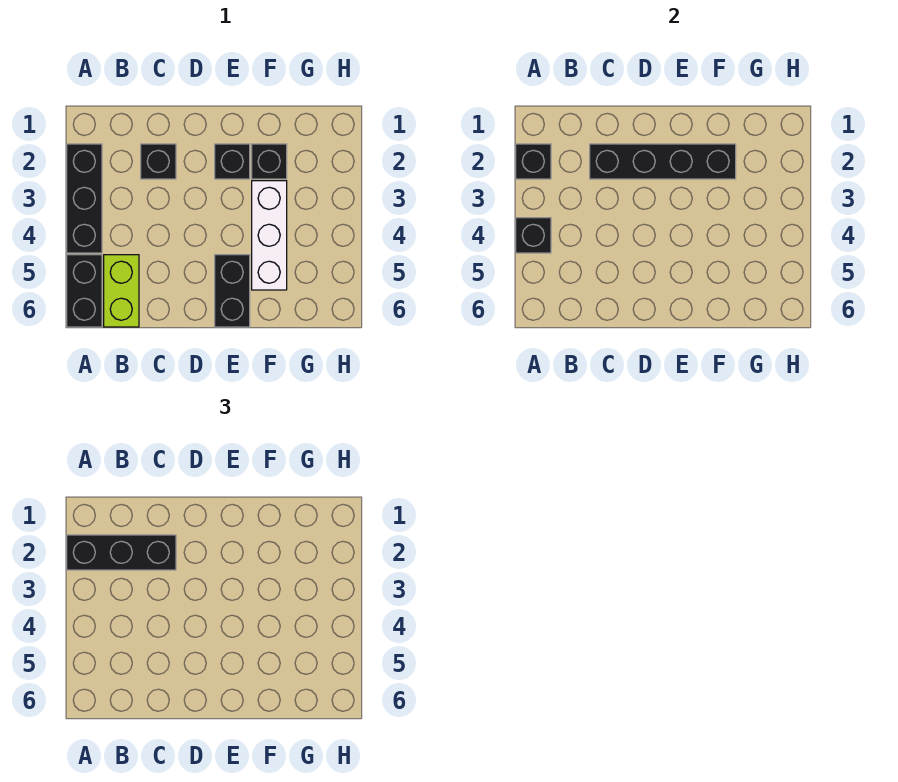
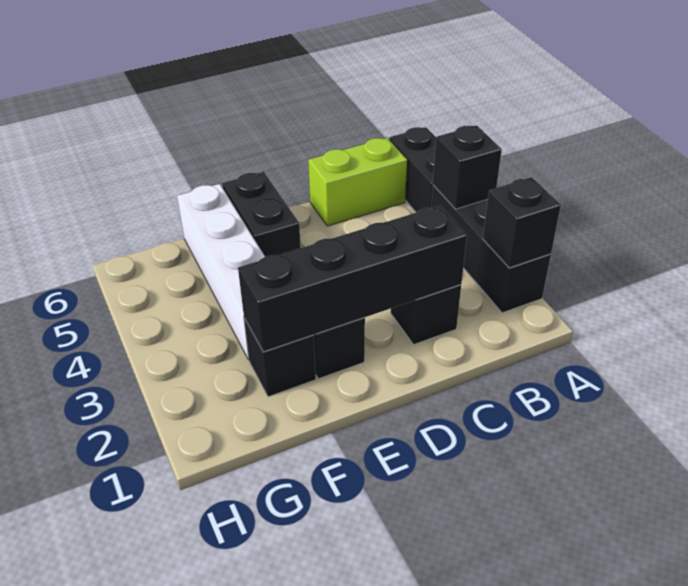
black brick A2:C2 level 3 -> none
lime brick B5:B6 level 1 -> lime brick B6:C6 level 1
white brick F3:F5 level 1 -> white brick F3:F6 level 1

